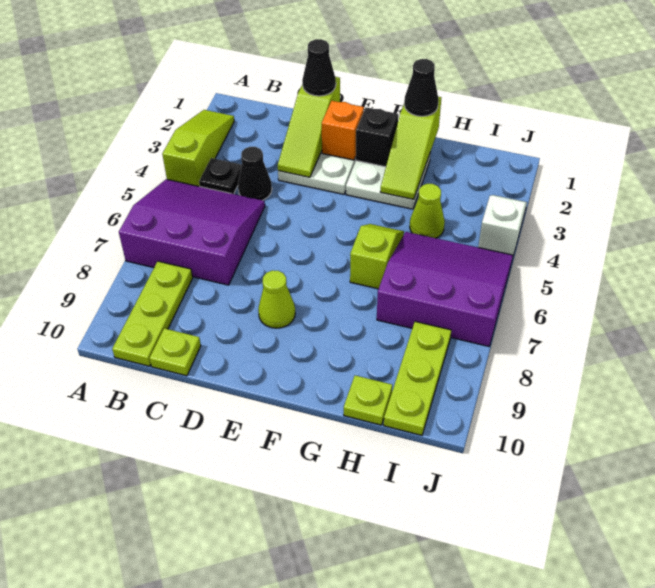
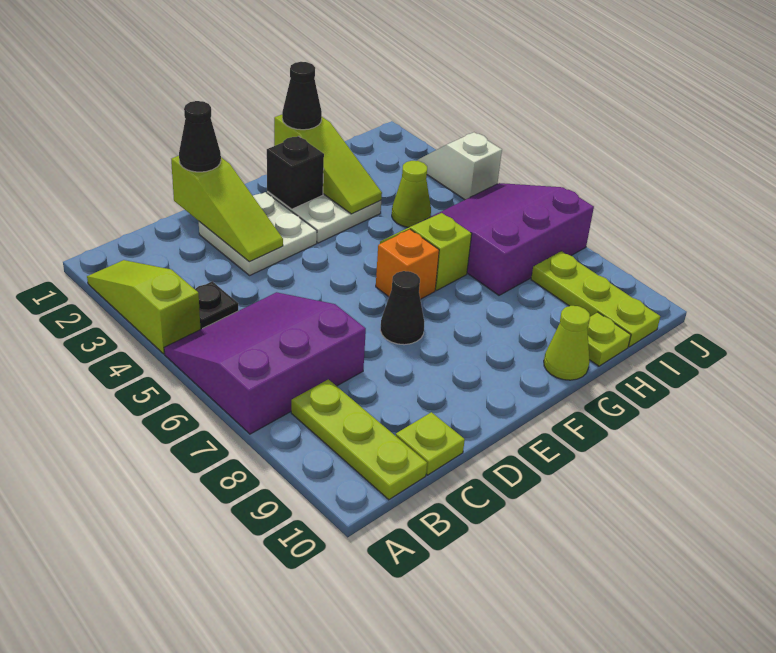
black cone C4 level 1 -> black cone E7 level 1
orange brick E2 level 2 -> orange brick F6 level 1
lime cone E8 level 1 -> lime cone G10 level 1

